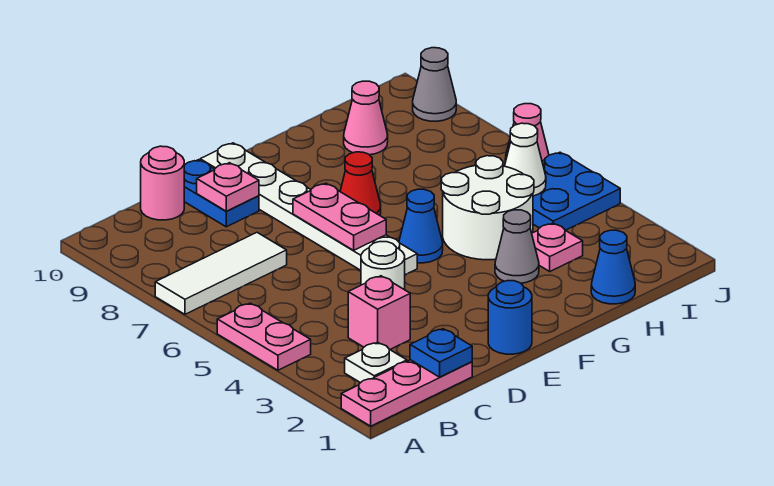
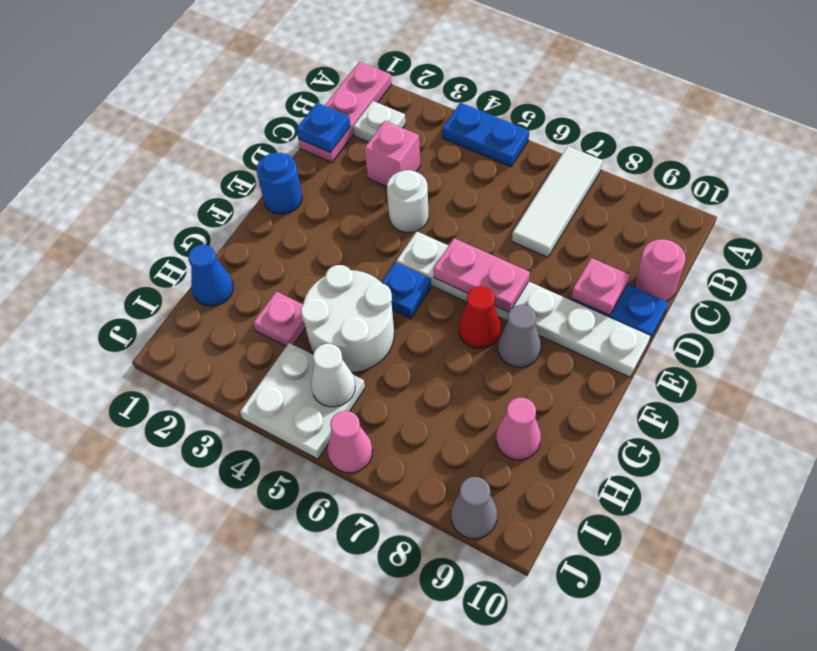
pink plate A4:A5 level 1 -> blue plate A4:A5 level 1
blue cone F5 level 1 -> blue plate F5 level 1
grey cone G3 level 1 -> grey cone F8 level 1
blue plate I4:J5 level 1 -> white plate I4:J5 level 1

